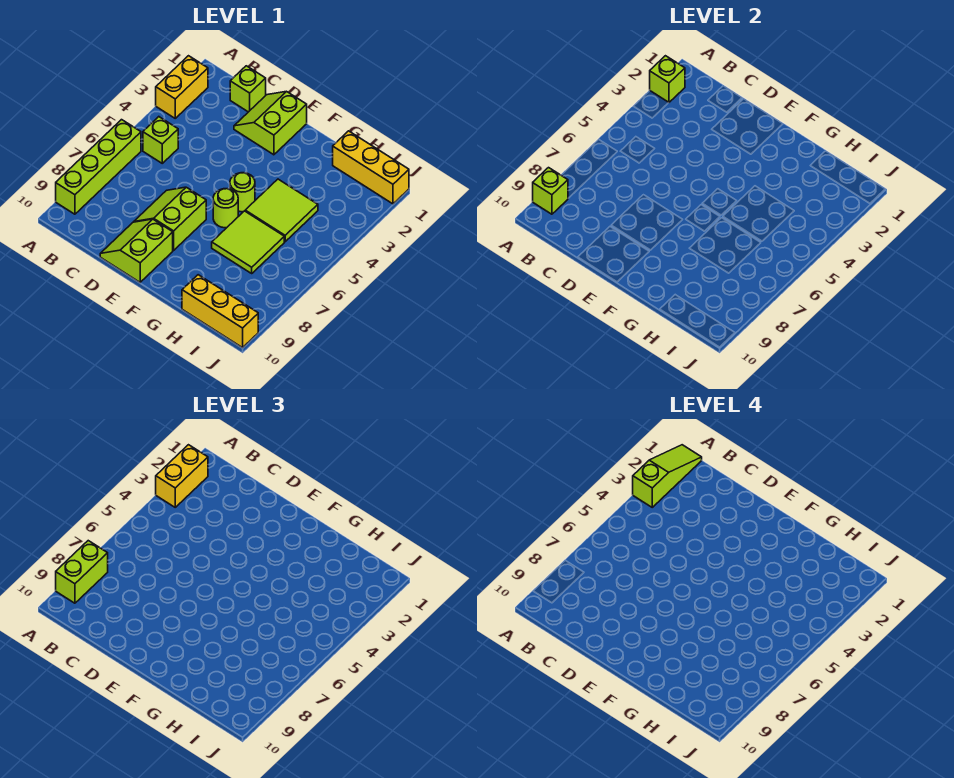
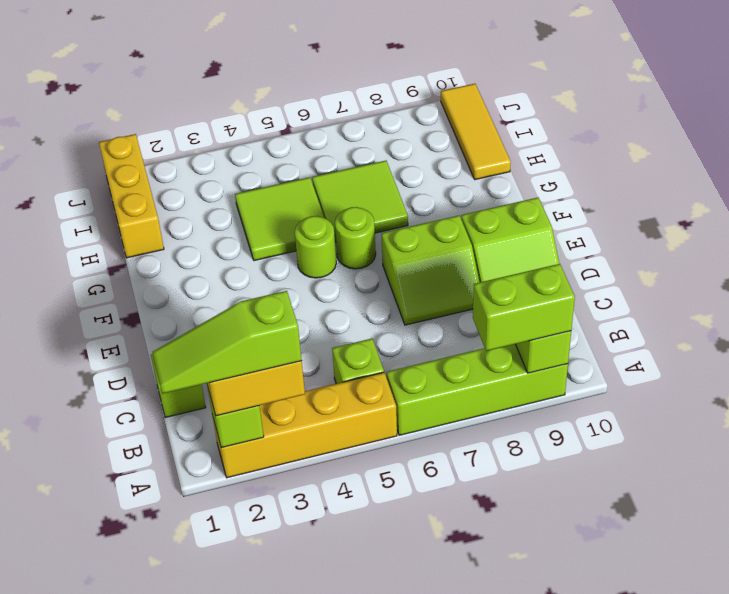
yellow brick A2:A3 level 1 -> yellow brick A2:A5 level 1
lime slope D1:E2 level 1 top E -> none
yellow brick H10:J10 level 1 -> yellow tile H10:J10 level 1

